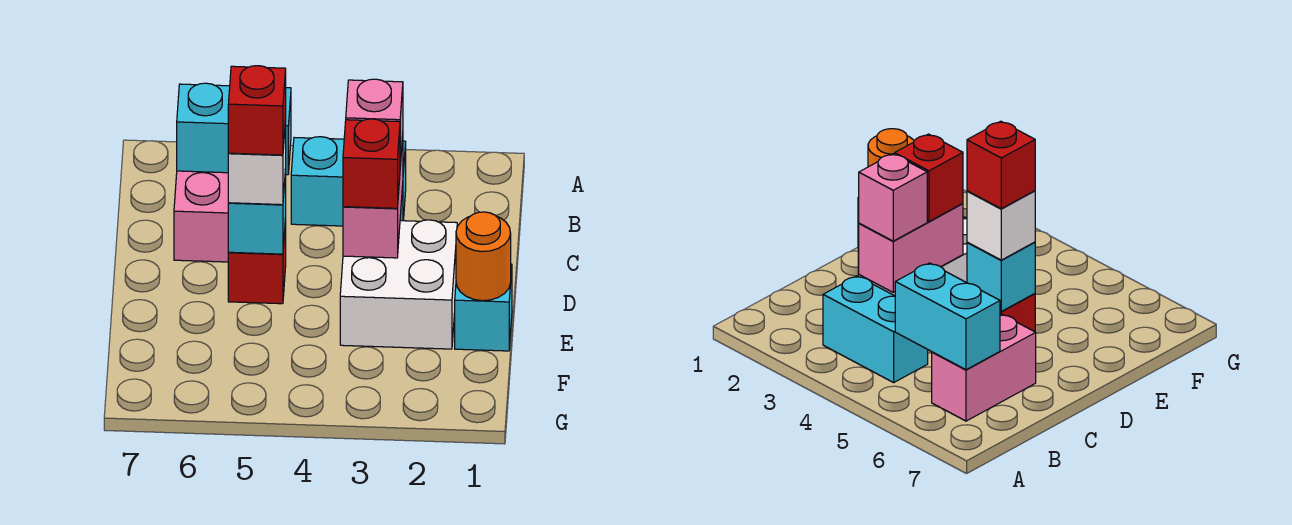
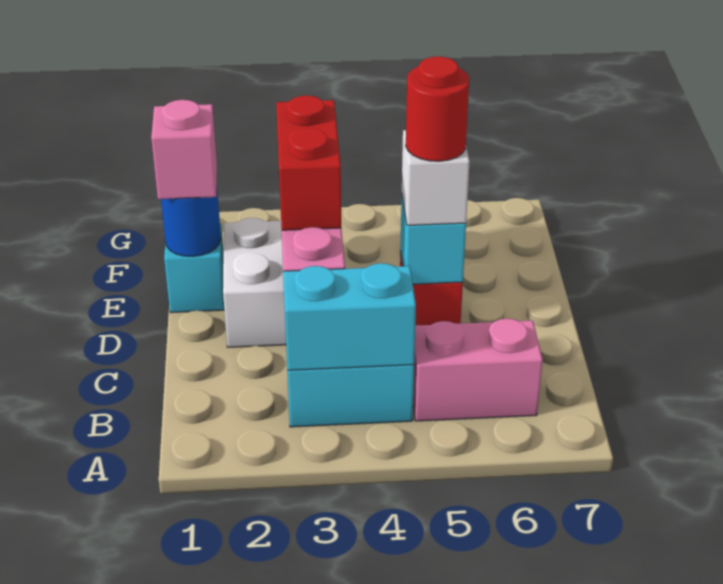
cyan brick B5:B6 level 2 -> cyan brick B3:B4 level 2
pink brick B6:C6 level 1 -> pink brick B5:B6 level 1
pink brick C3 level 3 -> pink brick E1 level 3
red brick D3 level 3 -> red brick D3:E3 level 3
red brick D5 level 4 -> red round brick D5 level 4
orange round brick E1 level 2 -> blue round brick E1 level 2

